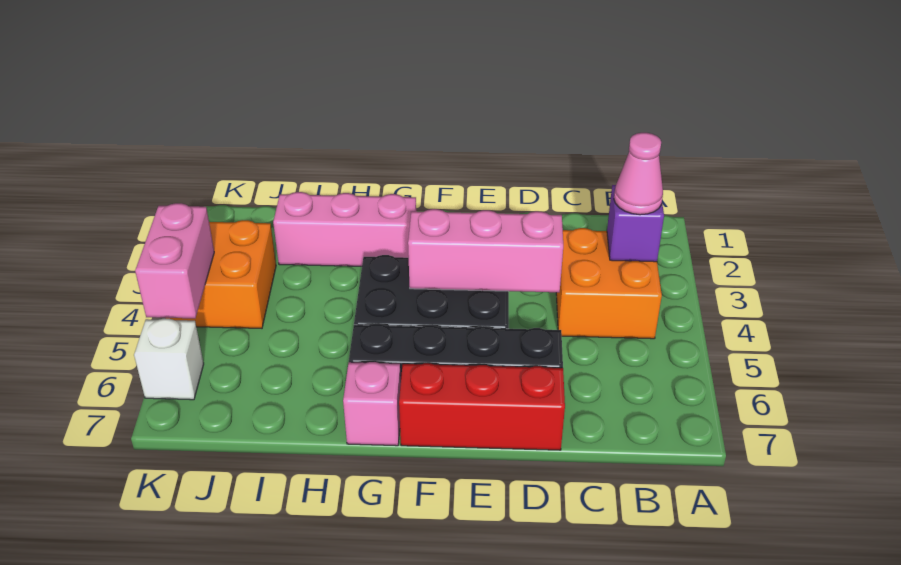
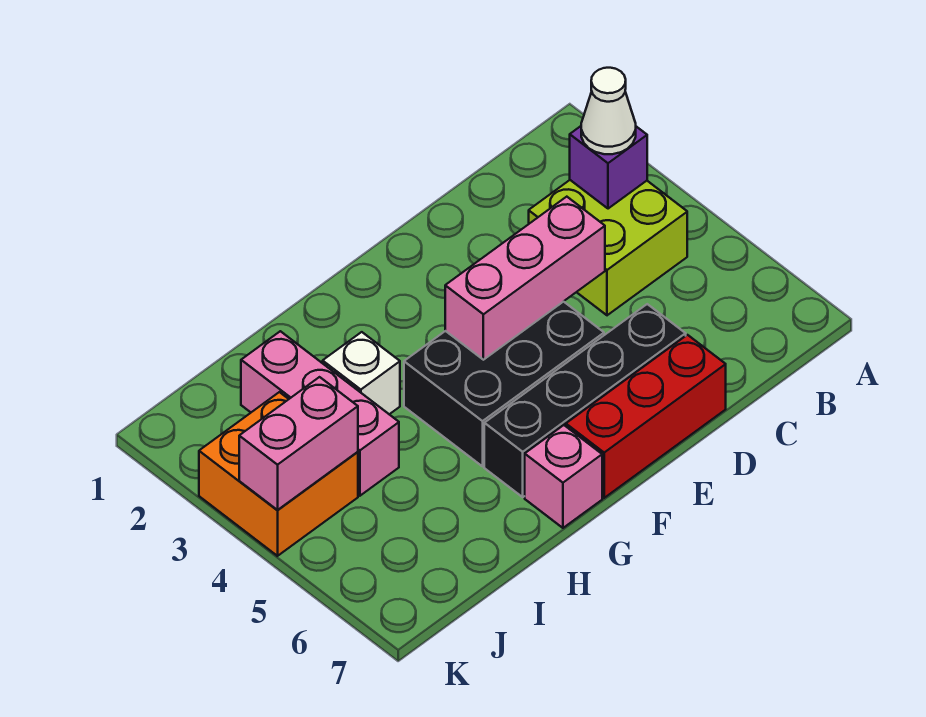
orange brick B3:C4 level 1 -> lime brick B3:C4 level 1
pink cone B3 level 3 -> white cone B3 level 3
pink brick G2:I2 level 1 -> pink brick I2:I4 level 1
pink brick K4:K5 level 2 -> pink brick J4:K4 level 2
white brick K6 level 1 -> white brick H3 level 1

